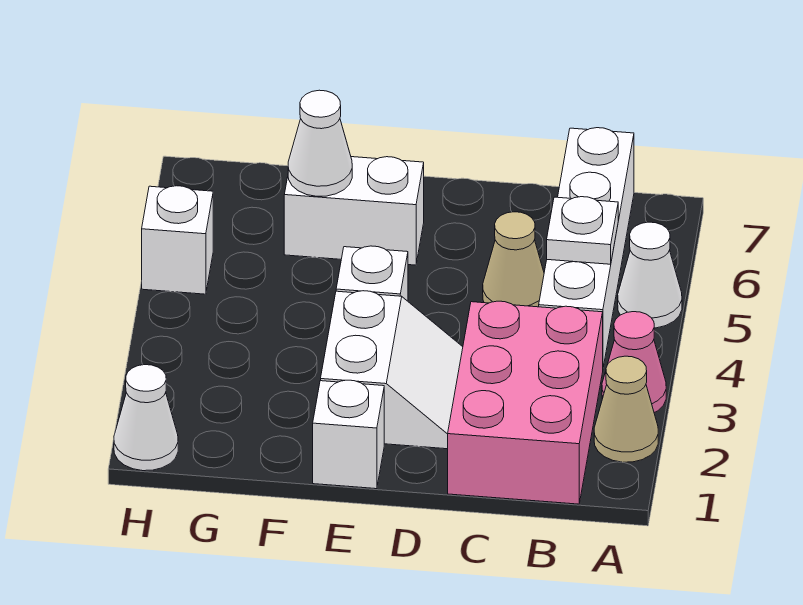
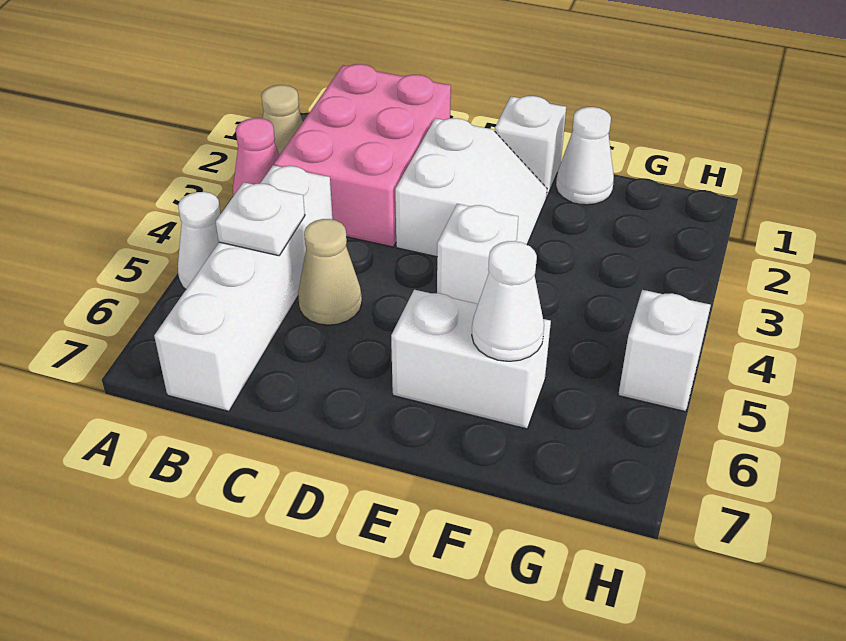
white slope D2:E3 level 1 top E -> white slope D2:E3 level 1 top D
white cone H1 level 1 -> white cone F1 level 1

